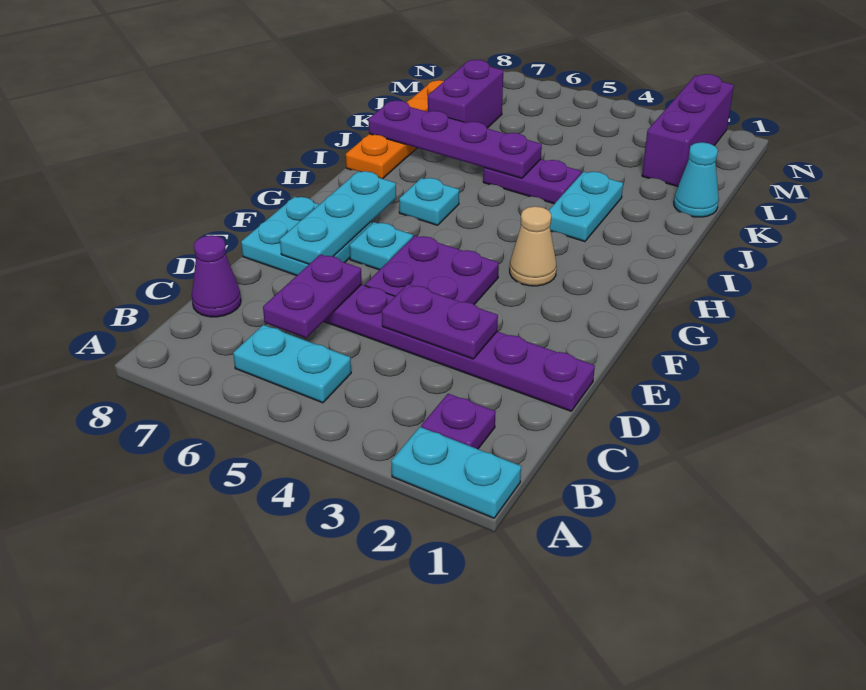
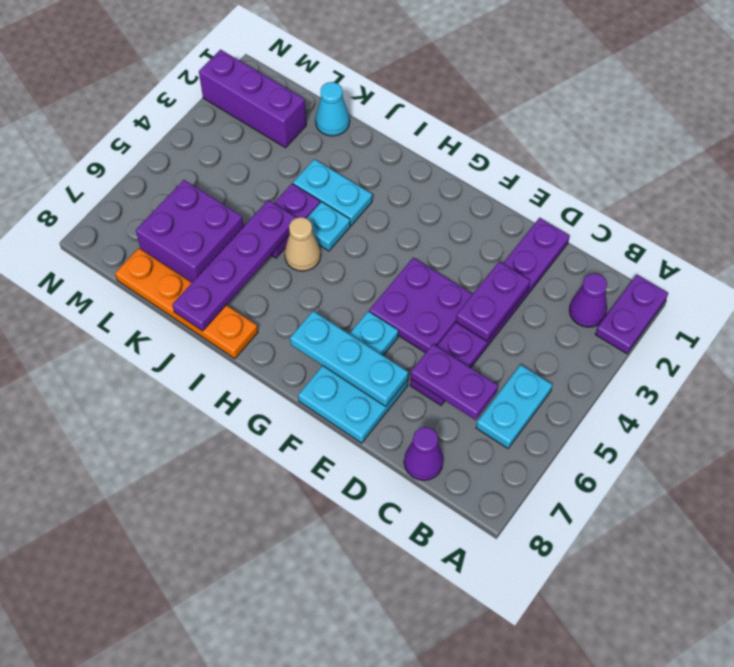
cyan plate A1:A2 level 1 -> purple plate A1:A2 level 1
purple plate B2 level 1 -> purple cone B2 level 1
tan cone G3 level 1 -> tan cone I5 level 1
cyan plate H6 level 1 -> cyan plate I4 level 1
purple brick K7:L7 level 1 -> purple brick K6:L7 level 1

